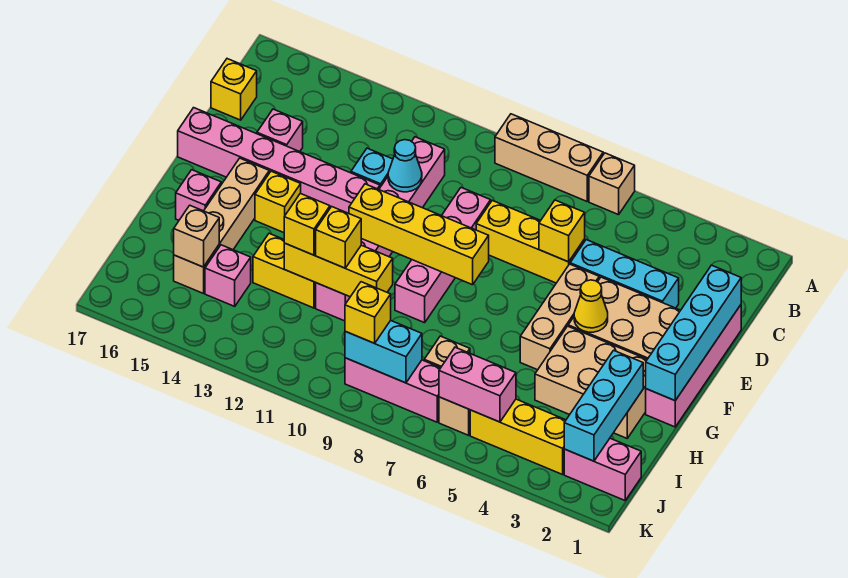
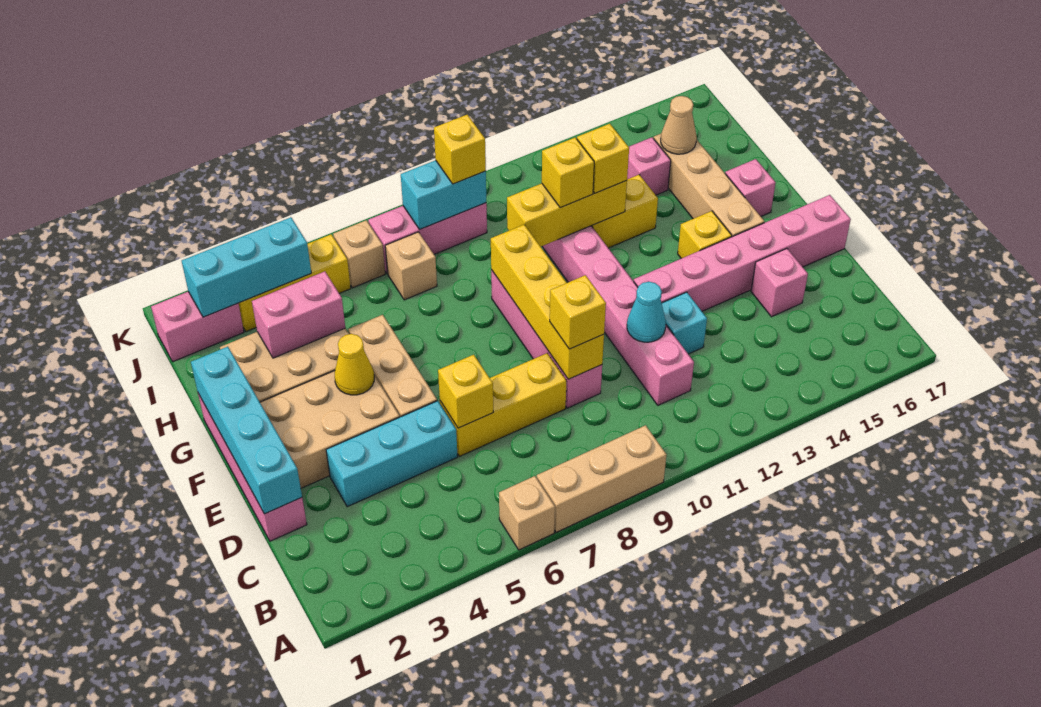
yellow brick C17 level 1 -> yellow brick D9 level 3
yellow brick F8:F11 level 2 -> yellow brick D9:G9 level 2
cyan brick H2:J2 level 2 -> cyan brick J2:J4 level 2
tan brick I15 level 2 -> tan cone I15 level 2
pink brick J5:J6 level 2 -> pink brick H3:H4 level 2

